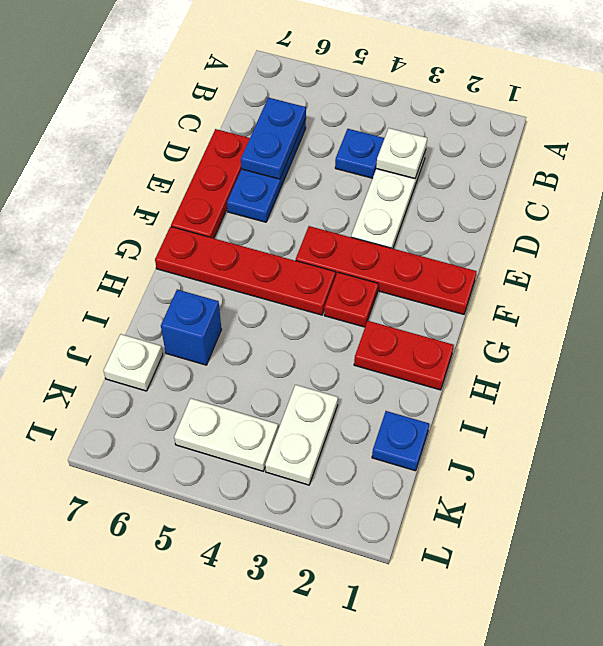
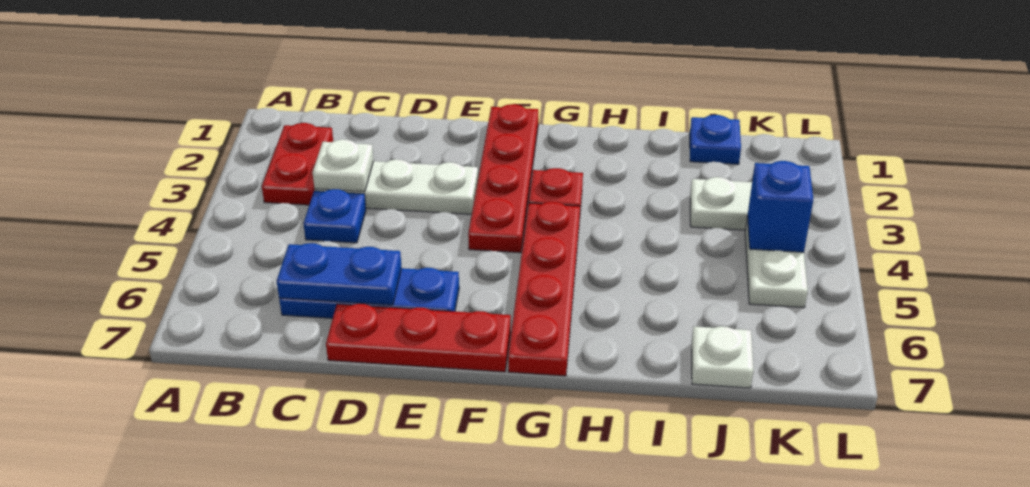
red plate H1:H2 level 1 -> red plate B2:B3 level 1
blue brick I6 level 1 -> blue brick K4 level 2

